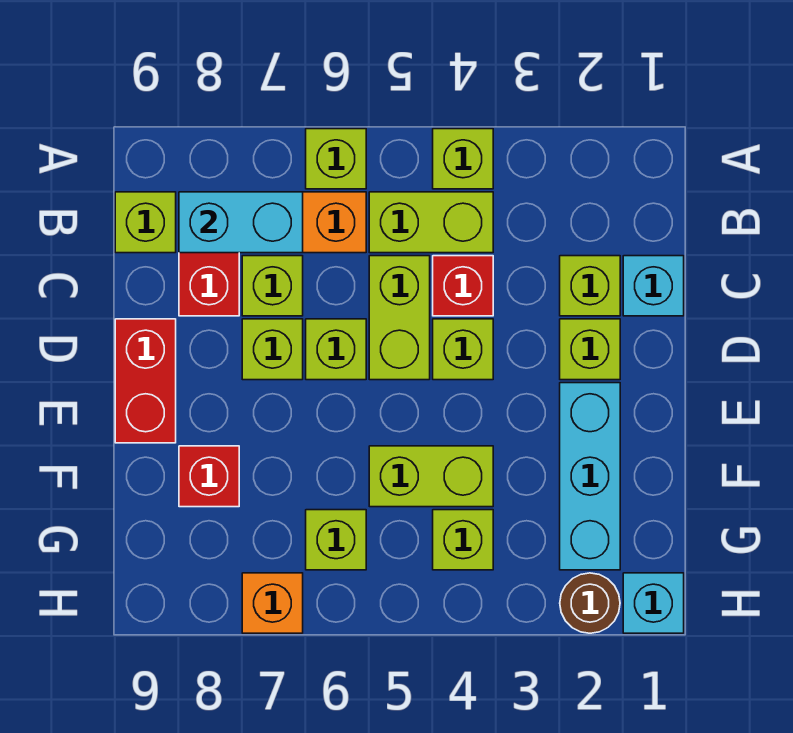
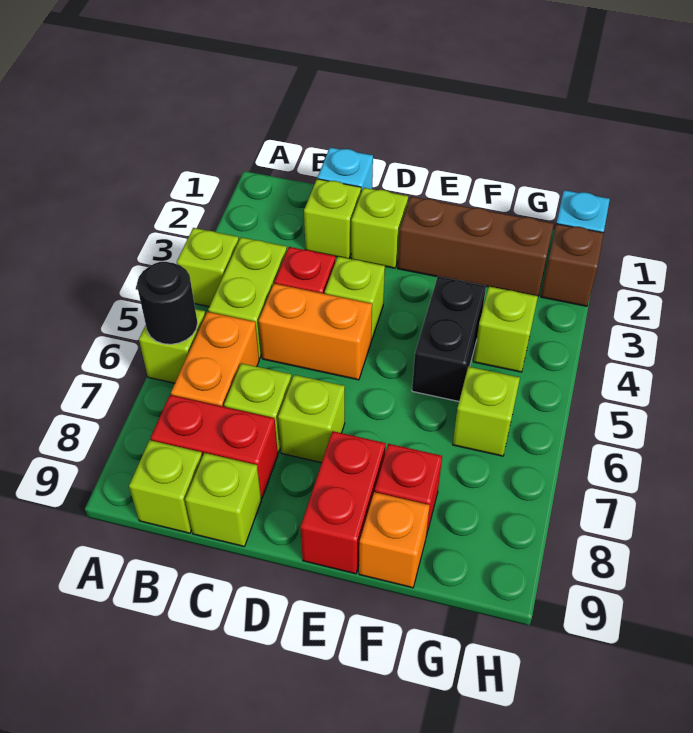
none -> black round brick A6 level 2
cyan brick B7:B8 level 2 -> none
lime brick C5:D5 level 1 -> orange brick C5:D5 level 1
lime brick D6 level 1 -> lime brick C9 level 1
red brick D9:E9 level 1 -> red brick E8:E9 level 1
cyan brick E2:G2 level 1 -> brown brick E2:G2 level 1
lime brick F4:F5 level 1 -> black brick F4:F5 level 1
brown round brick H2 level 1 -> brown brick H2 level 1
orange brick H7 level 1 -> orange brick F9 level 1

